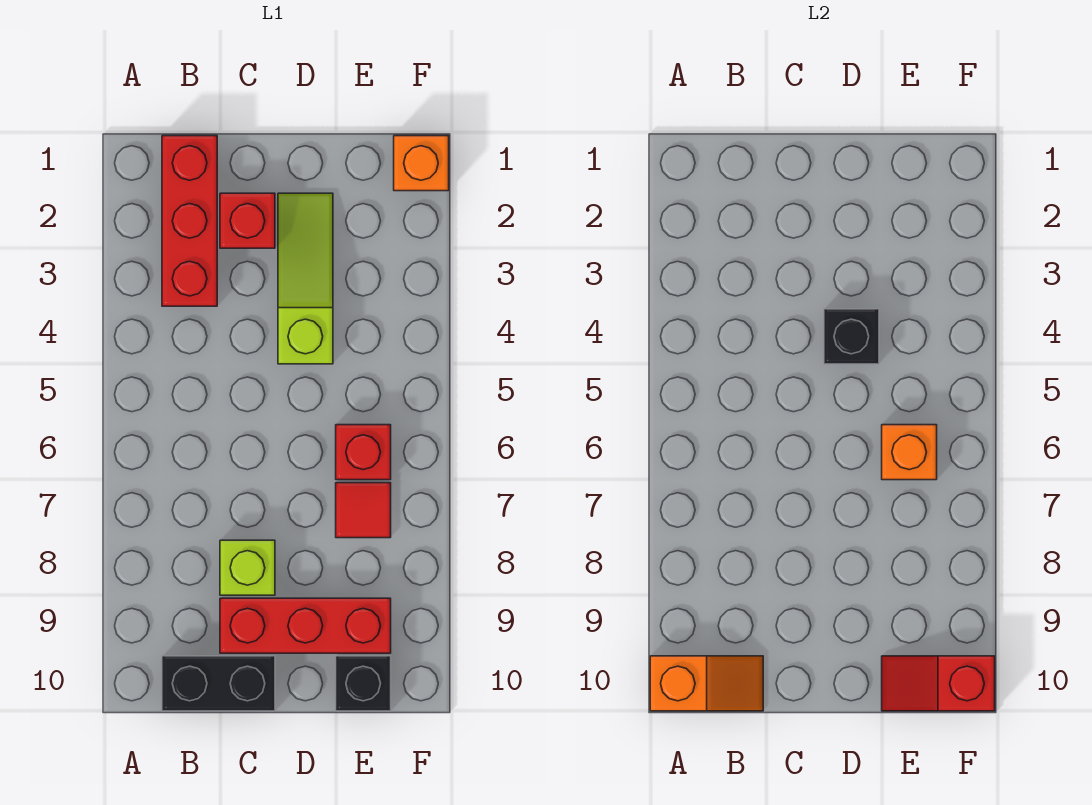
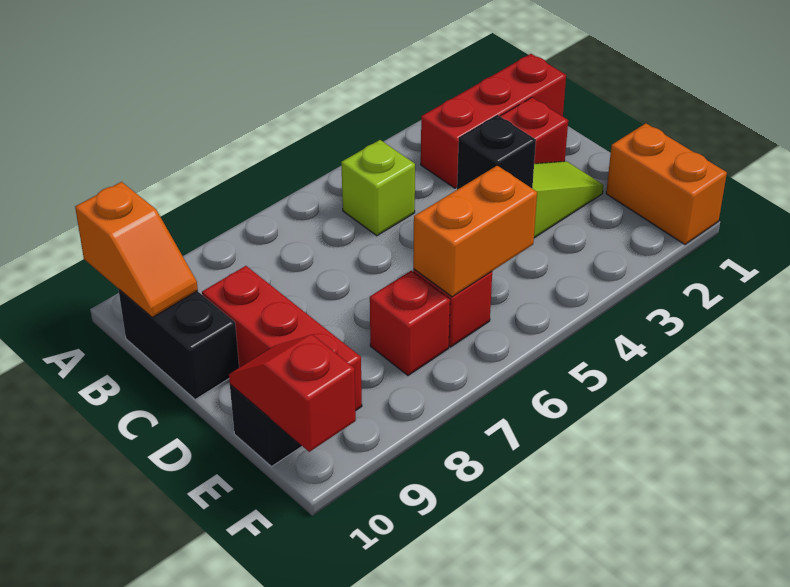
lime brick C8 level 1 -> lime brick B5 level 1
orange brick E6 level 2 -> orange brick E5:E6 level 2
red tile E7 level 1 -> red brick E7 level 1
orange brick F1 level 1 -> orange brick E1:F1 level 1

